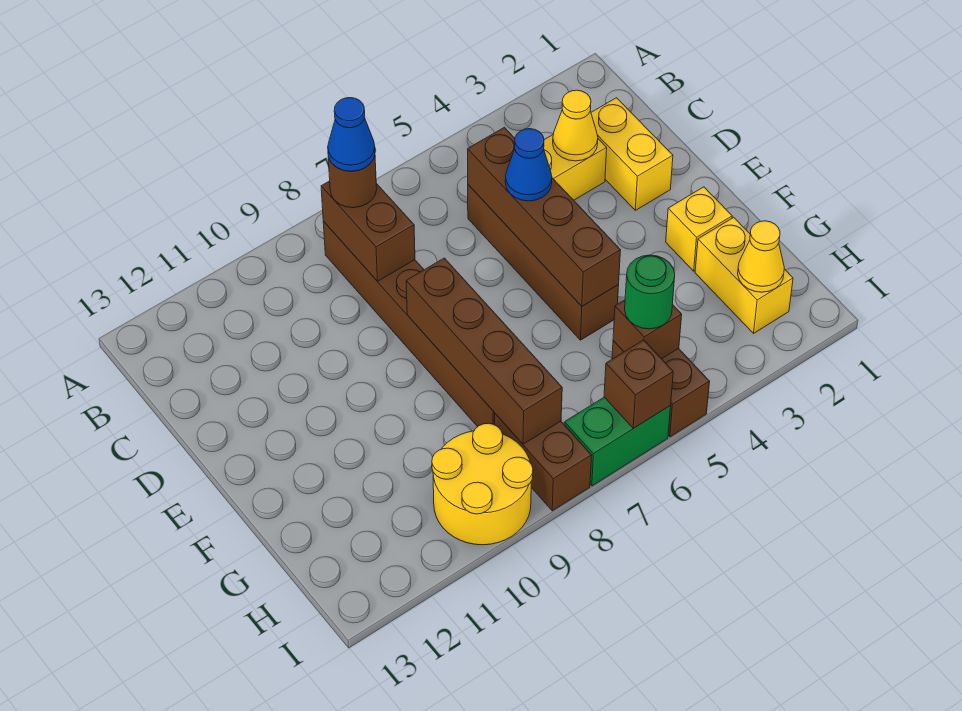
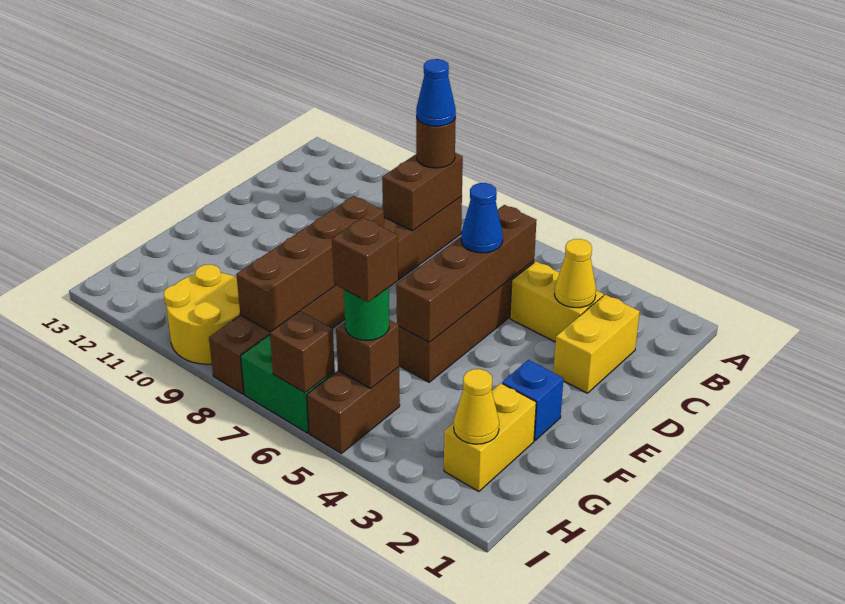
yellow brick F2 level 1 -> blue brick F2 level 1
none -> brown brick H5 level 4

